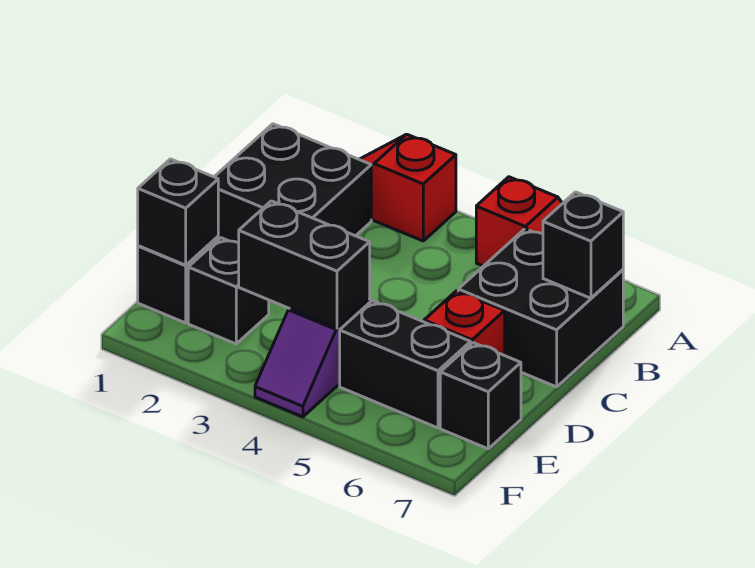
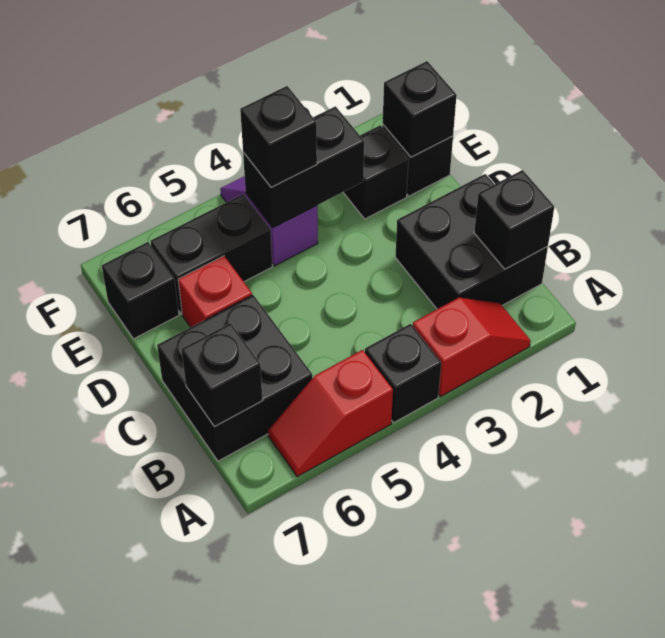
none -> black brick A4 level 1
none -> black brick B1 level 2
none -> black brick E4 level 3

